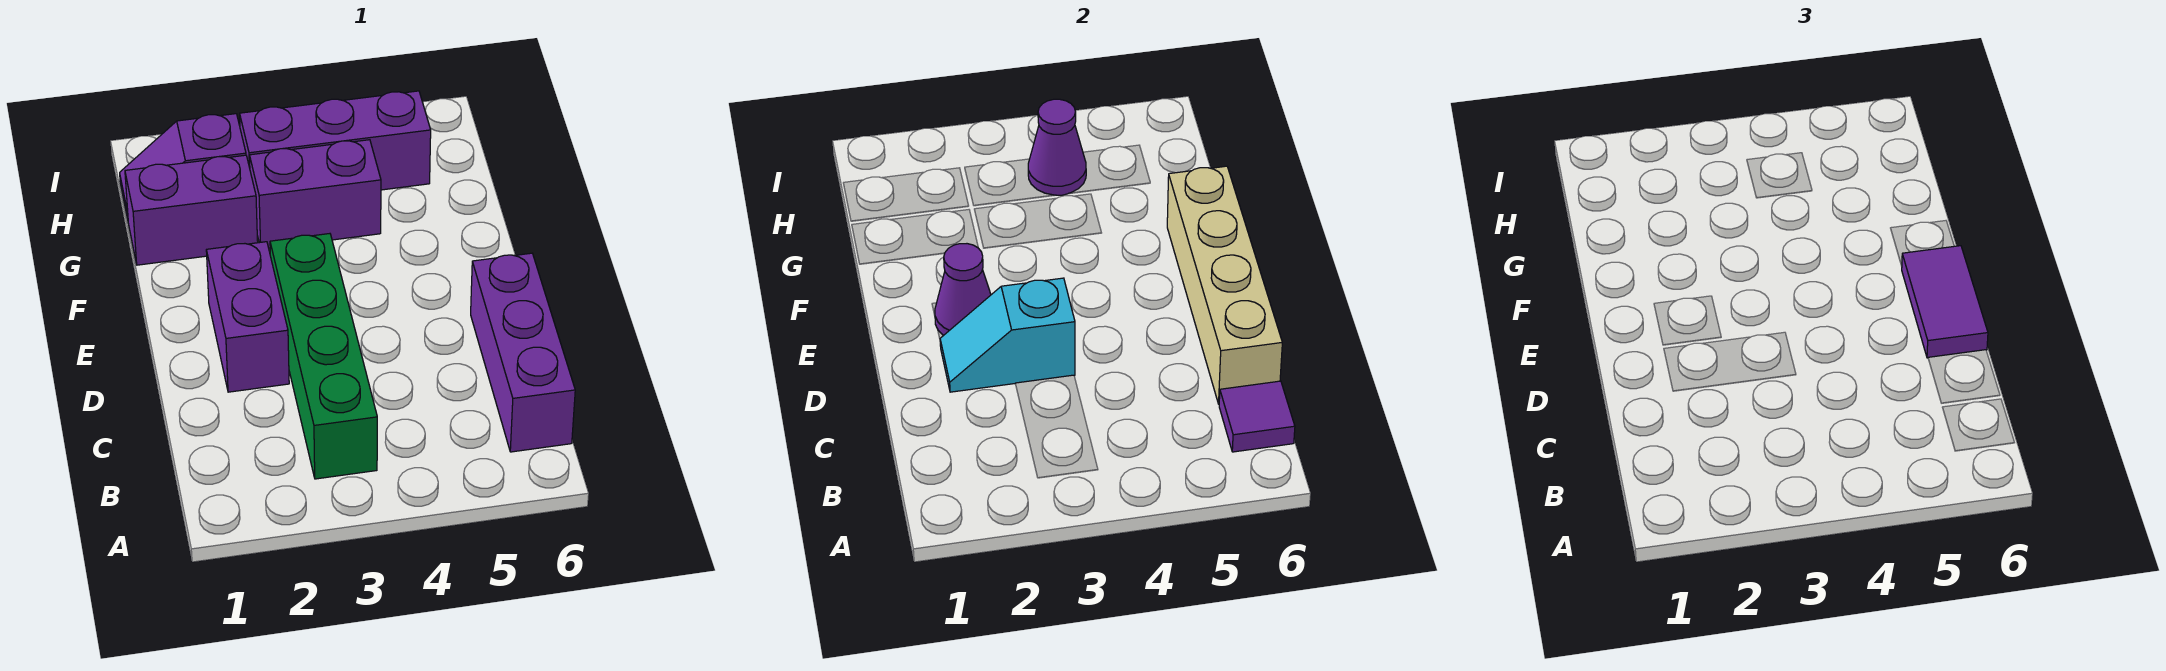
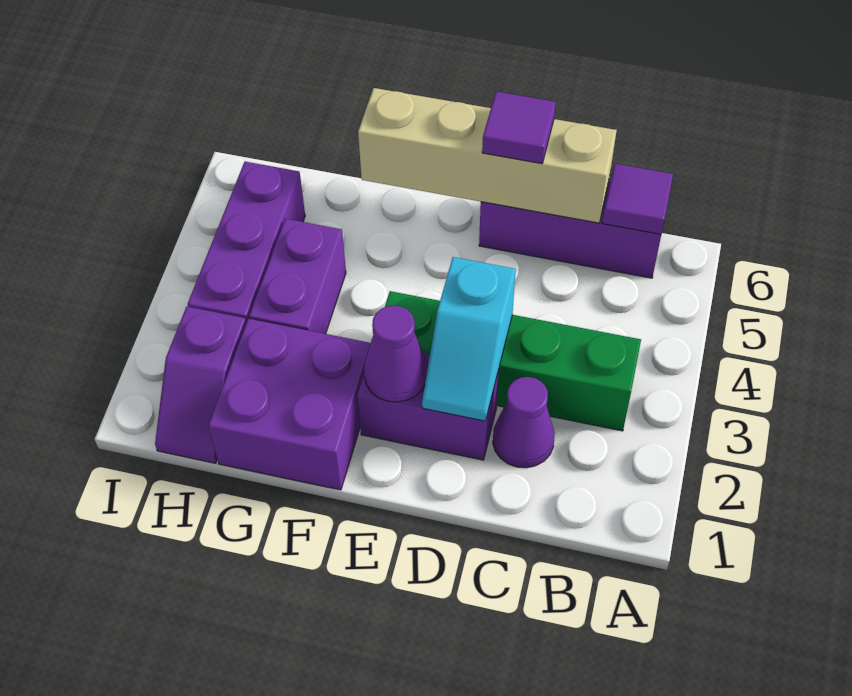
purple tile D6:E6 level 3 -> purple tile D6 level 3
purple brick G1:G2 level 1 -> purple brick F1:G2 level 1
purple cone H4 level 2 -> purple cone C2 level 1

